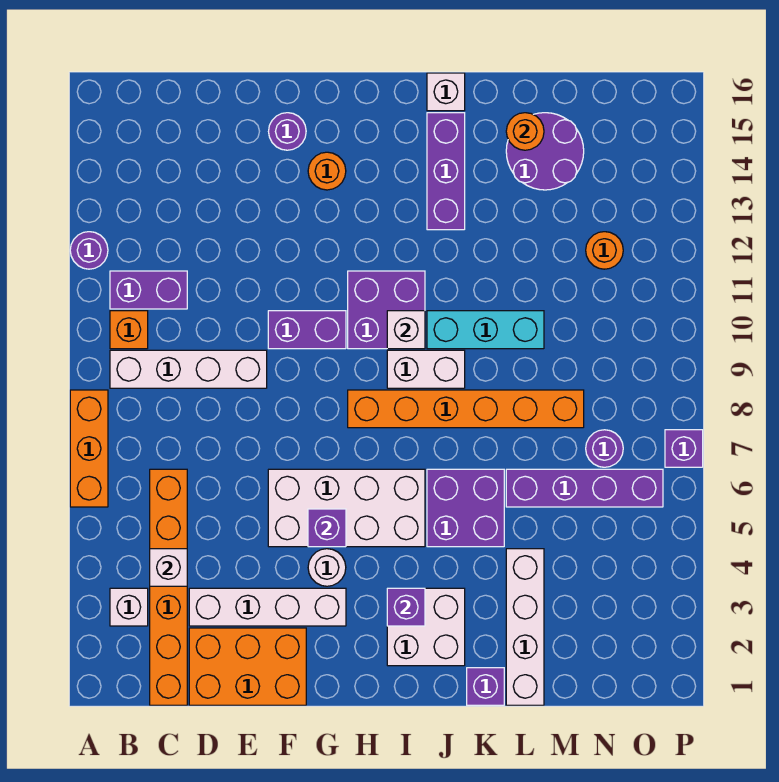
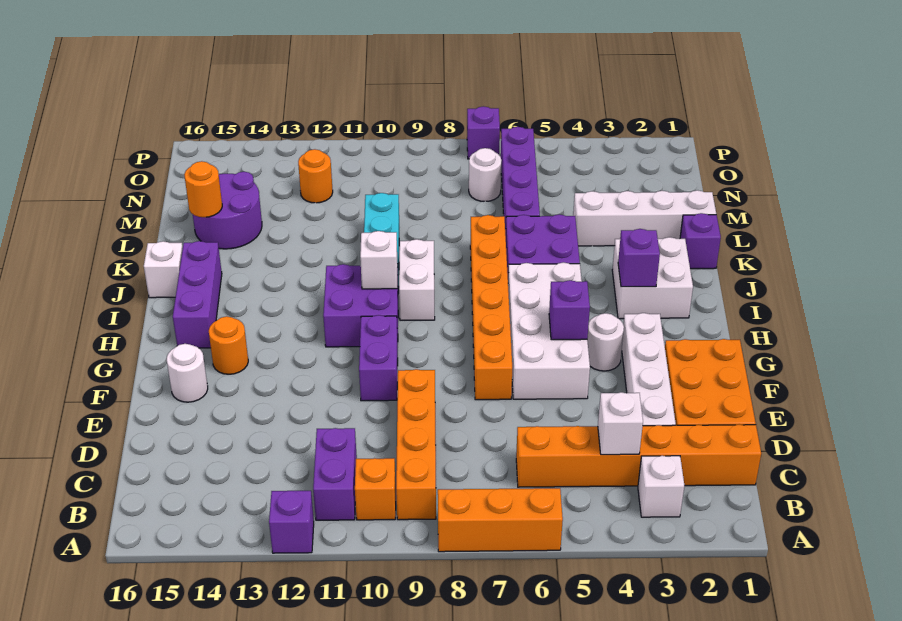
purple round brick A12 level 1 -> purple brick A12 level 1
white brick B9:E9 level 1 -> orange brick B9:E9 level 1
purple round brick F15 level 1 -> white round brick F15 level 1
orange brick H8:M8 level 1 -> orange brick F7:K7 level 1
purple brick J13:J15 level 1 -> purple brick H15:J15 level 1
purple round brick N7 level 1 -> white round brick N7 level 1

